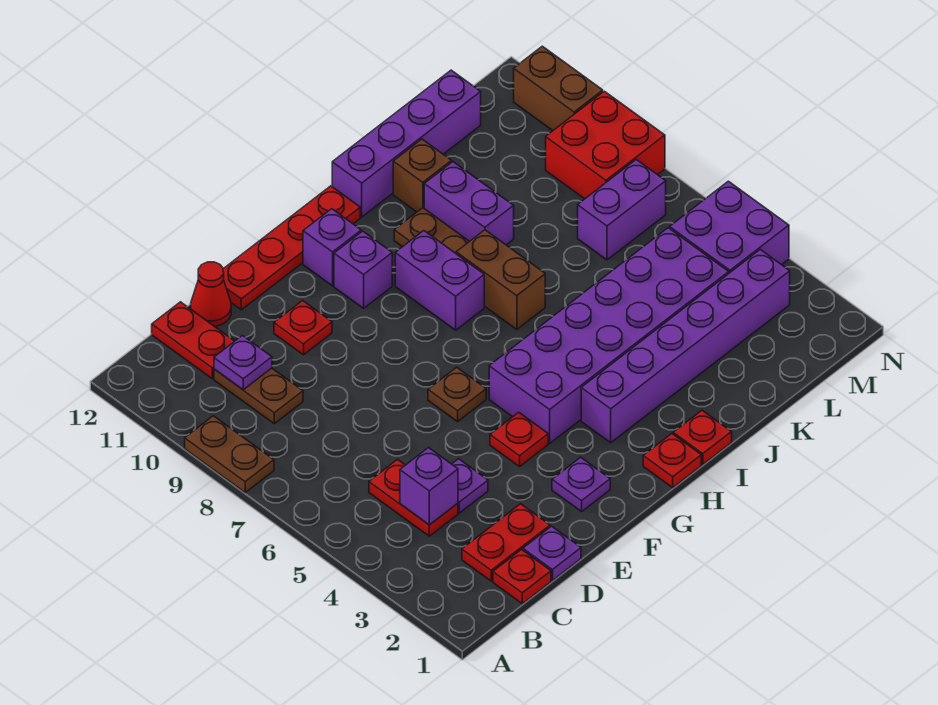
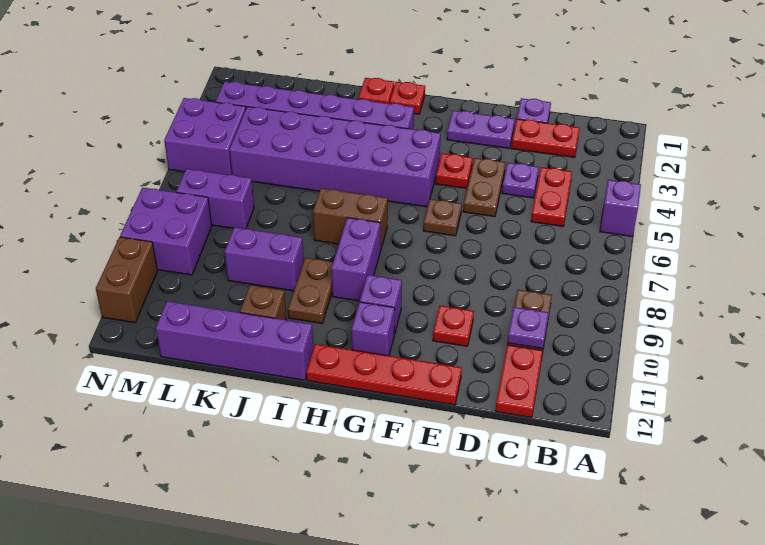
brown plate A8:A9 level 1 -> brown plate E4:E5 level 1
red plate C1 level 1 -> none
purple brick C4 level 2 -> purple brick A5 level 1
red cone D12 level 1 -> none
purple plate F2 level 1 -> purple plate E2:F2 level 1
brown brick I7:I8 level 1 -> brown brick H7:I7 level 1
purple brick J9:J10 level 1 -> purple brick J9:K9 level 1
red brick M8:N9 level 1 -> purple brick M8:N9 level 1

